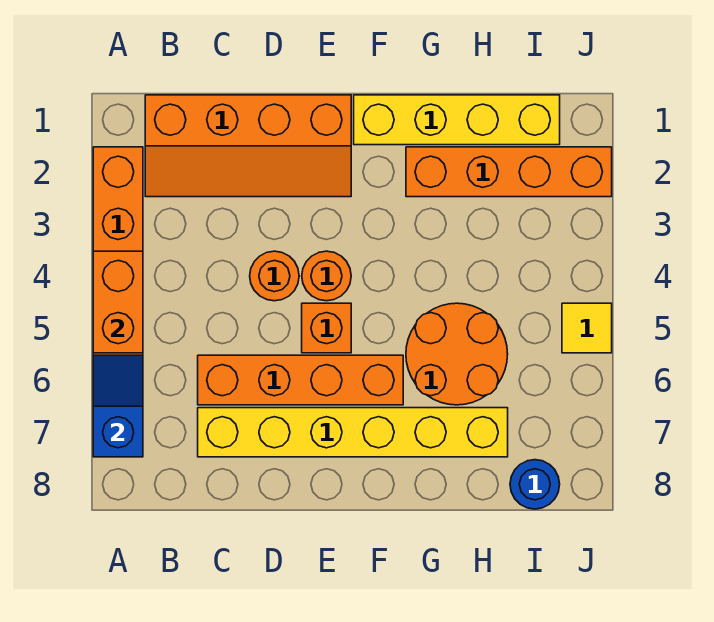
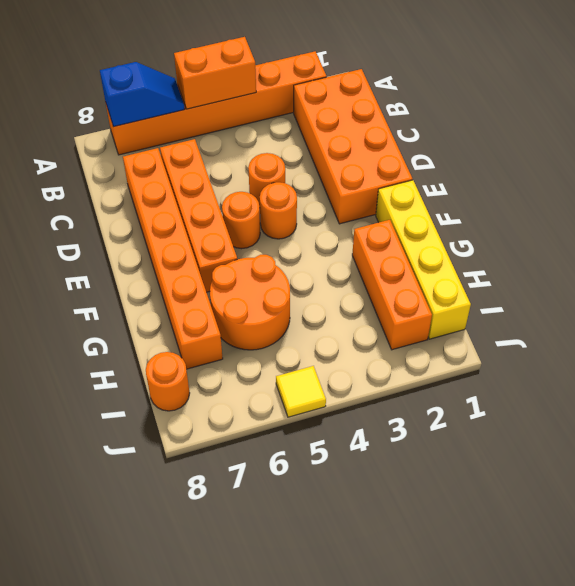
orange slope B1:E2 level 1 top 1 -> orange brick B1:E2 level 1
yellow brick C7:H7 level 1 -> orange brick C7:H7 level 1
orange brick E5 level 1 -> orange round brick E5 level 1
orange brick G2:J2 level 1 -> orange brick G2:I2 level 1
blue round brick I8 level 1 -> orange round brick I8 level 1

